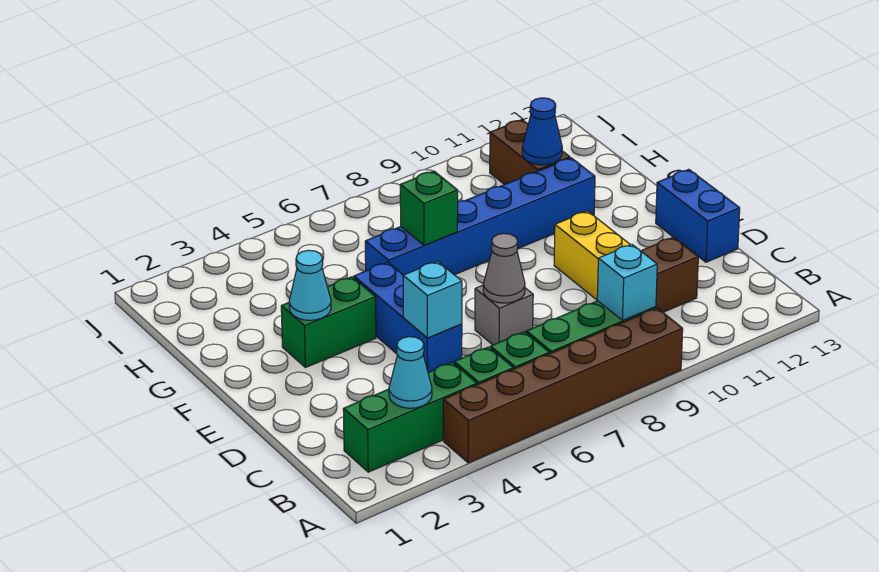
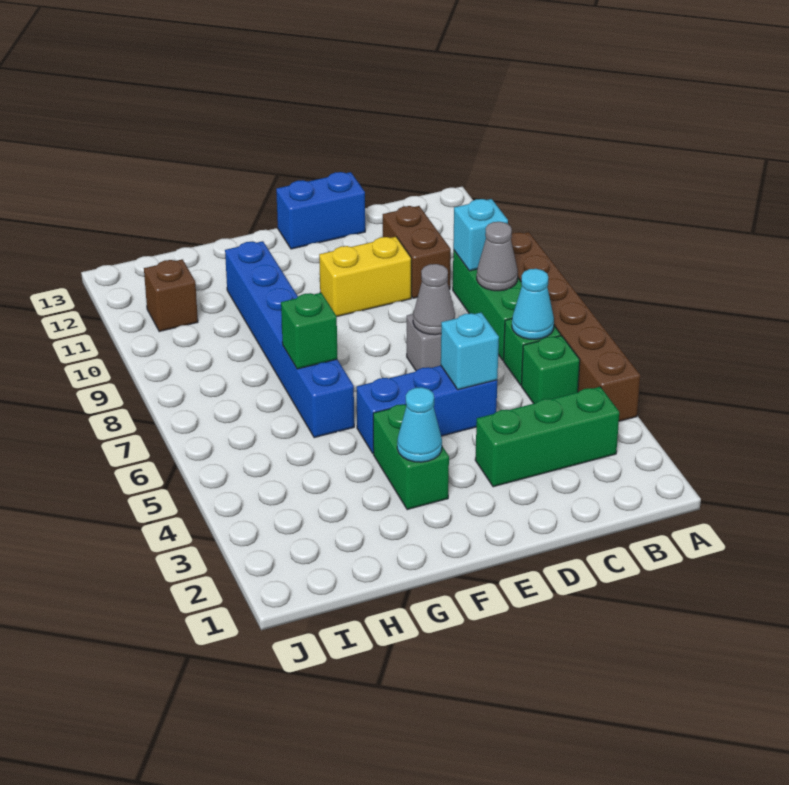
green brick B2:B4 level 1 -> green brick B3:D3 level 1
cyan cone B3 level 2 -> cyan cone B6 level 2
none -> grey cone B8 level 2
brown brick H11:I11 level 1 -> brown brick I11 level 1
blue cone H11 level 2 -> none

